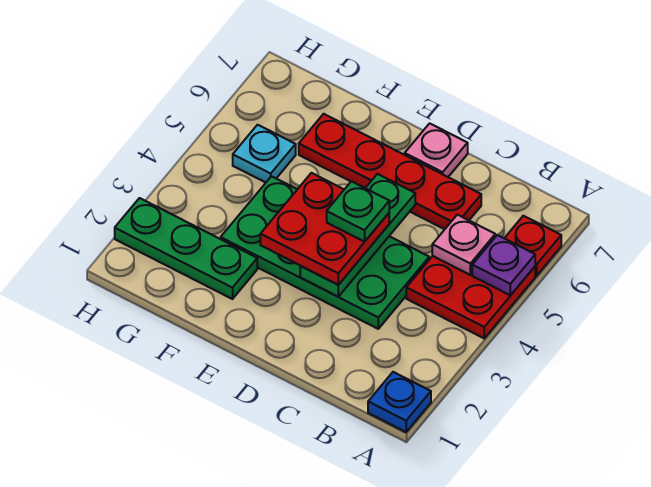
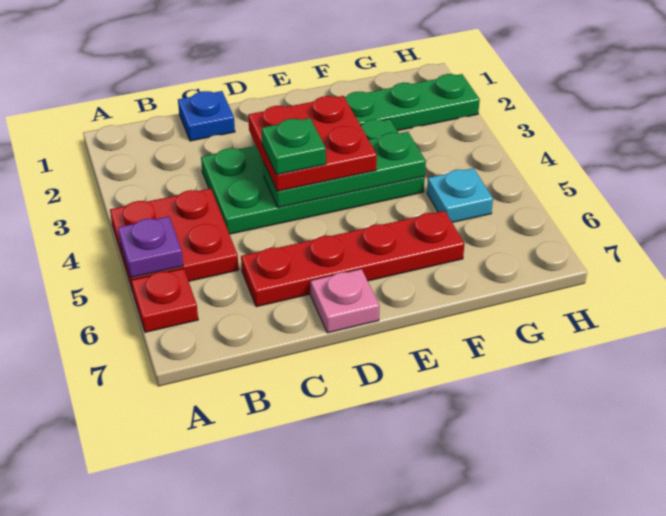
blue plate A1 level 1 -> blue plate C1 level 1
pink plate B5 level 2 -> none
green plate D3:D5 level 2 -> green plate D4:F4 level 2

